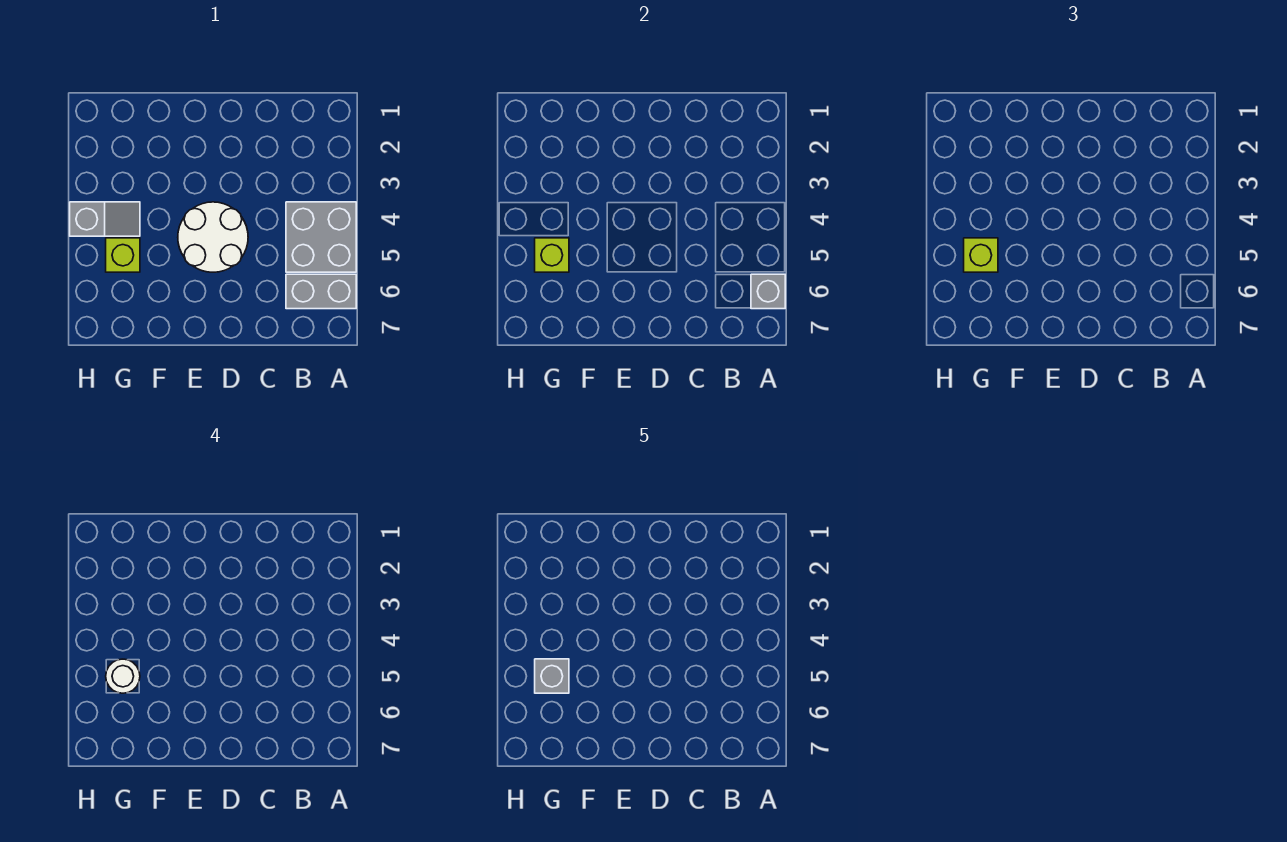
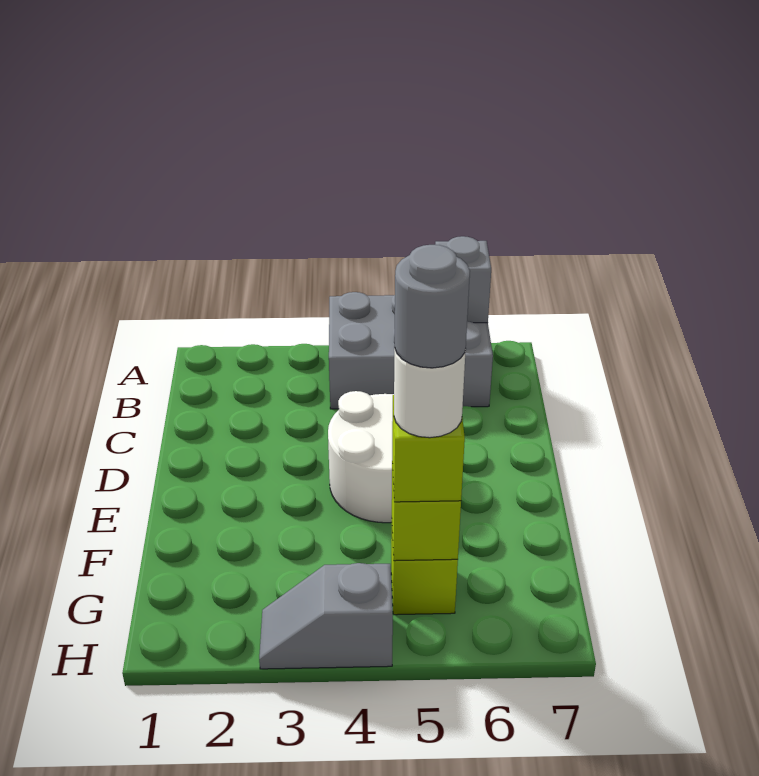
grey slope G4:H4 level 1 top H -> grey slope H3:H4 level 1 top 4
grey brick G5 level 5 -> grey round brick G5 level 5

